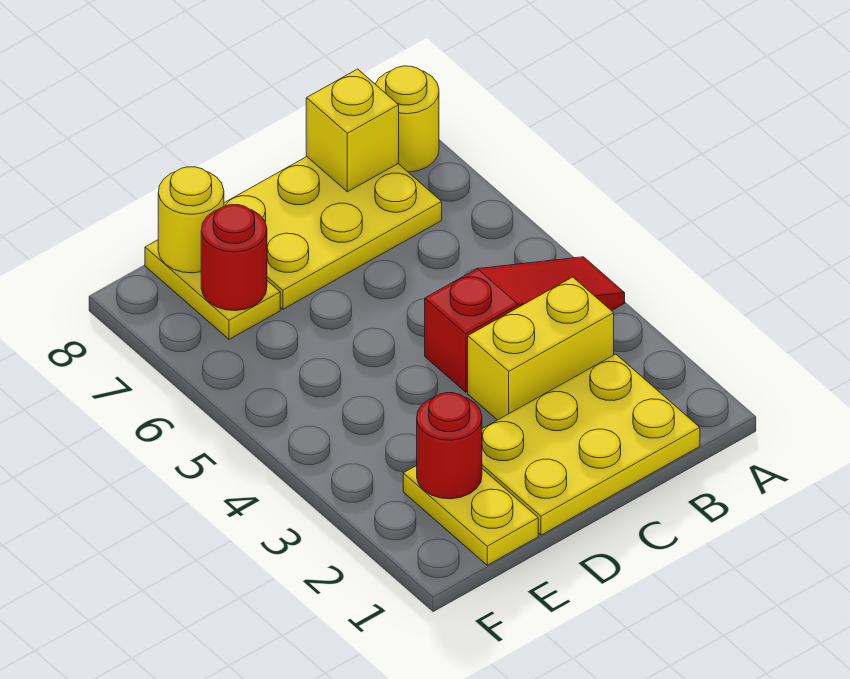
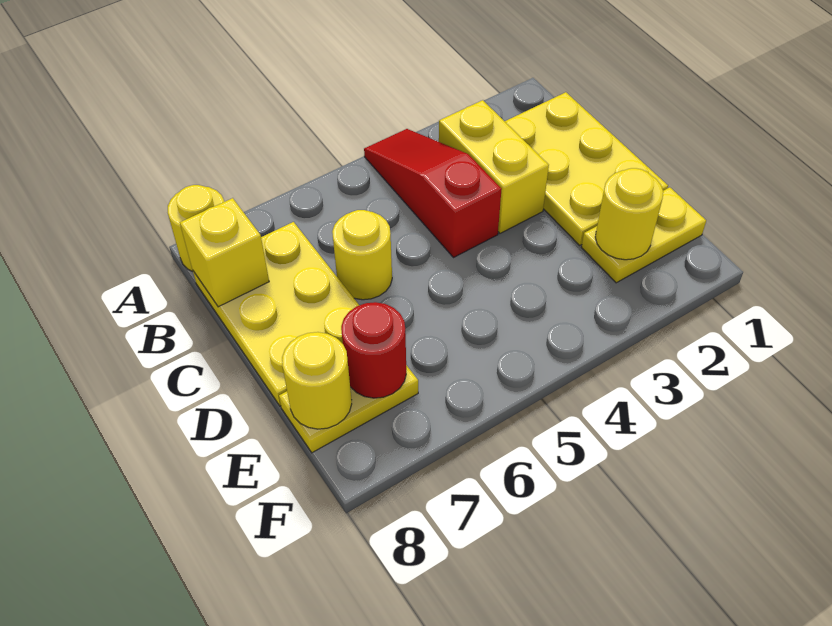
none -> yellow round brick C6 level 1
red round brick E2 level 2 -> yellow round brick E2 level 2

